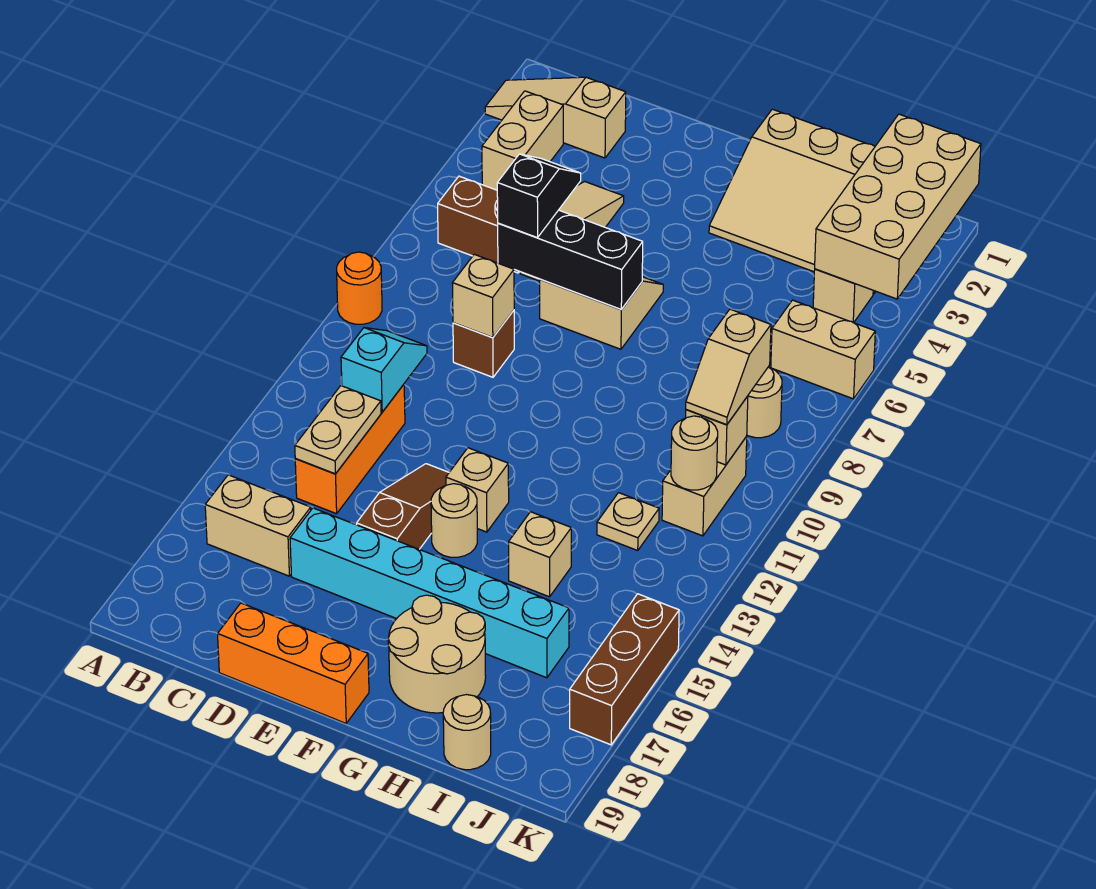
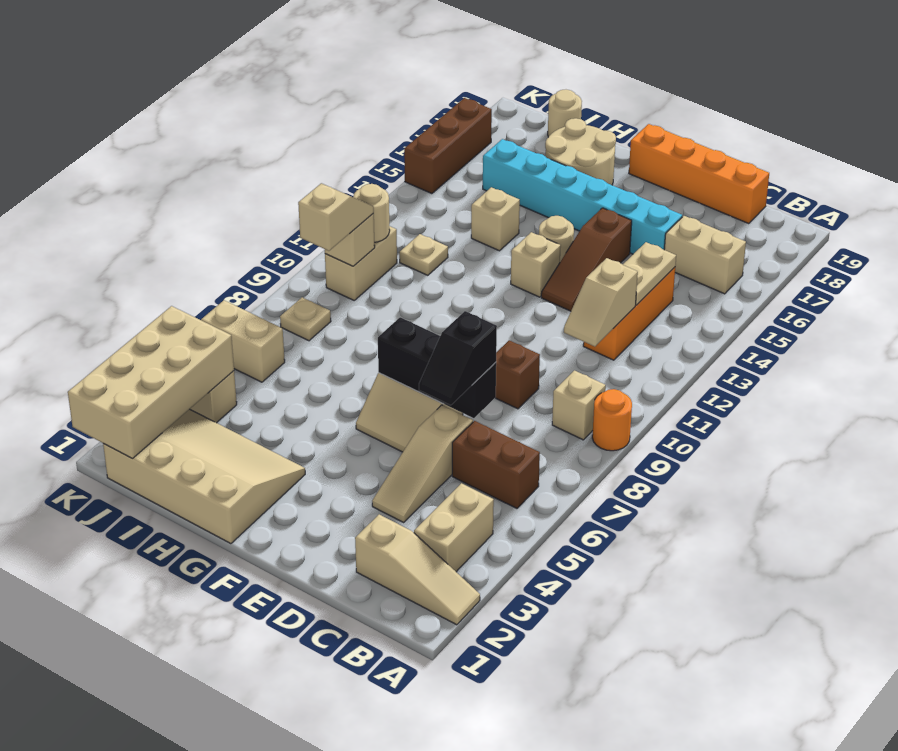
cyan slope C11:C12 level 2 top 12 -> tan slope C11:C12 level 2 top 12
tan brick D9 level 2 -> tan brick B9 level 1
orange brick D19:F19 level 1 -> orange brick C19:F19 level 1
tan round brick J8 level 1 -> tan plate J8 level 1

